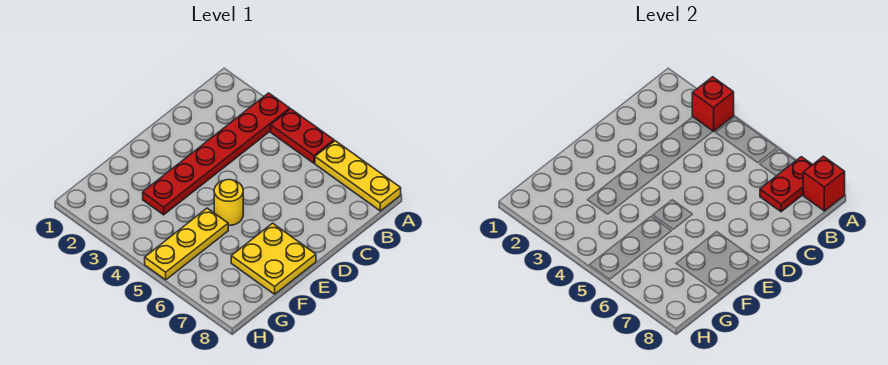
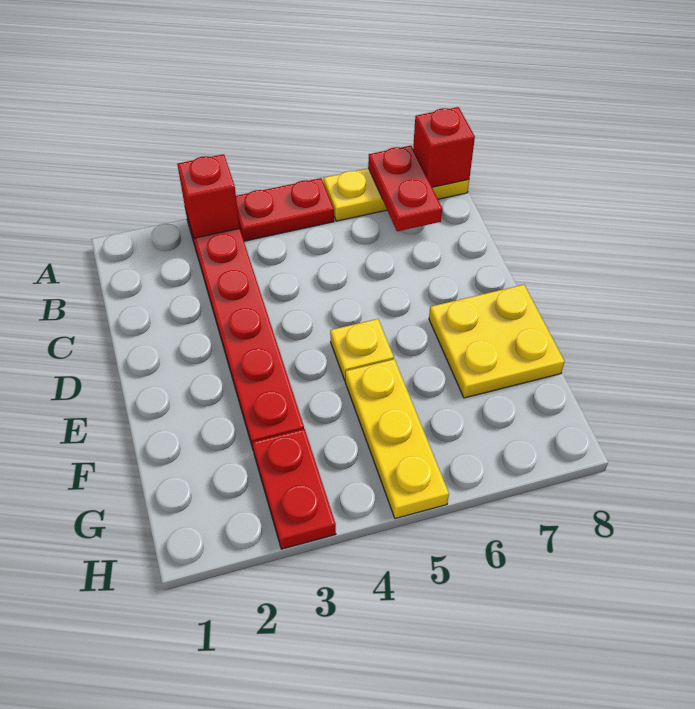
yellow round brick E5 level 1 -> yellow plate E5 level 1
none -> red plate G3:H3 level 1

